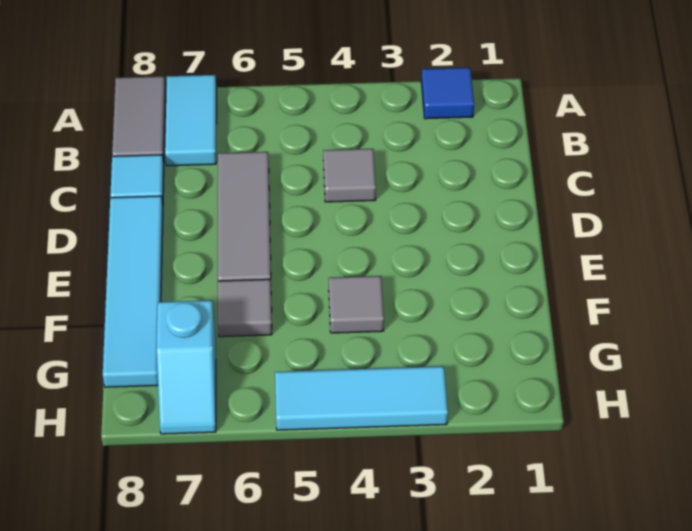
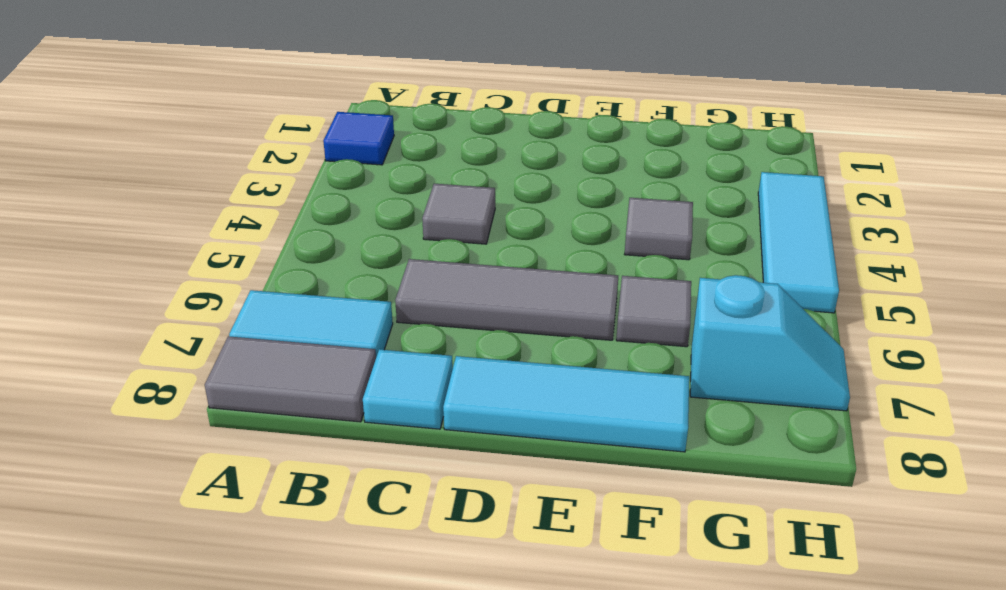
cyan tile D8:G8 level 1 -> cyan tile D8:F8 level 1

